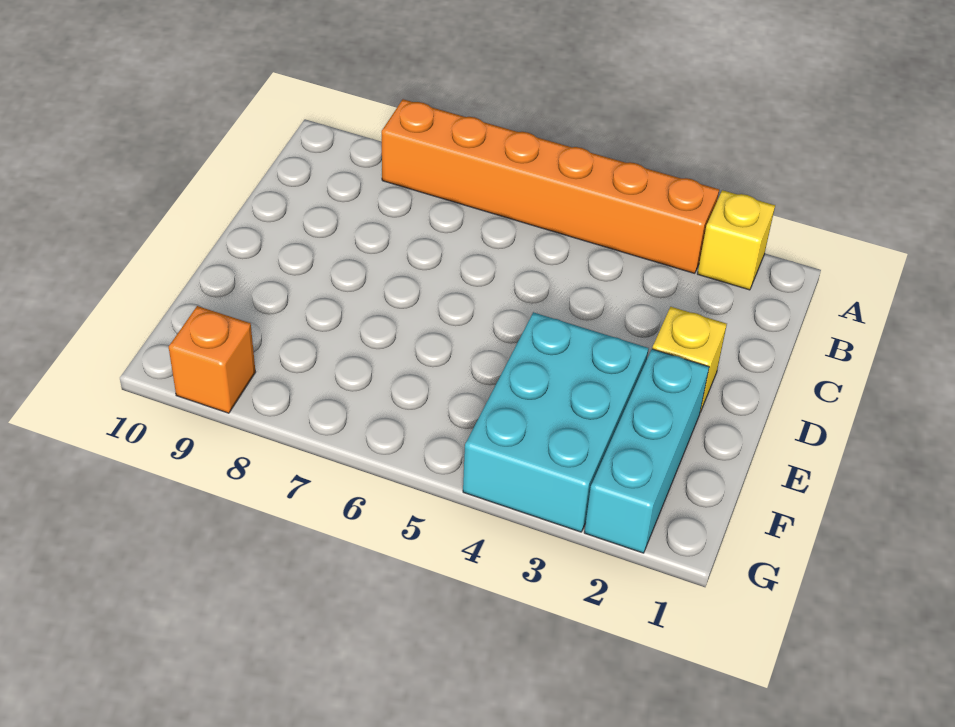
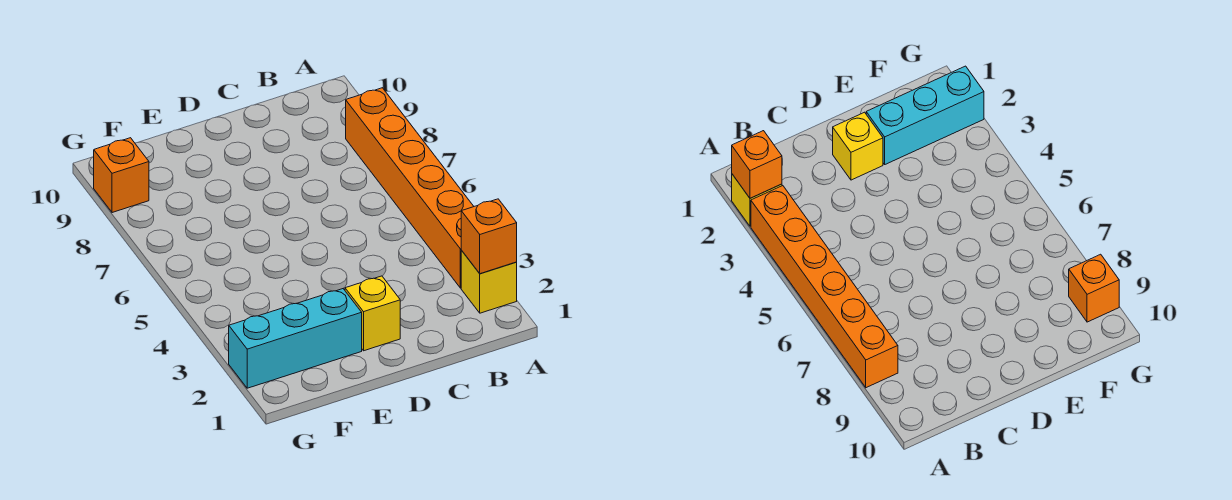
none -> orange brick A2 level 2
cyan brick E3:G4 level 1 -> none

